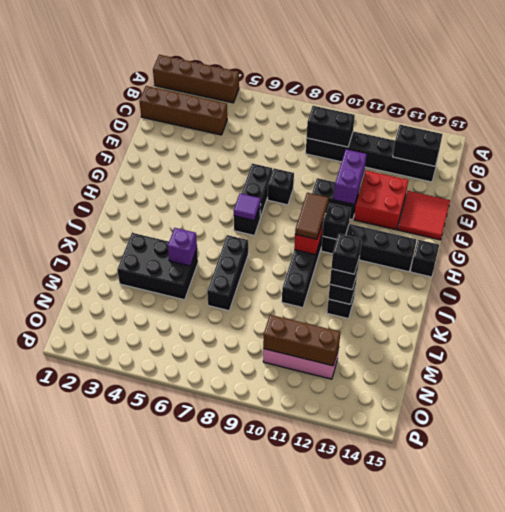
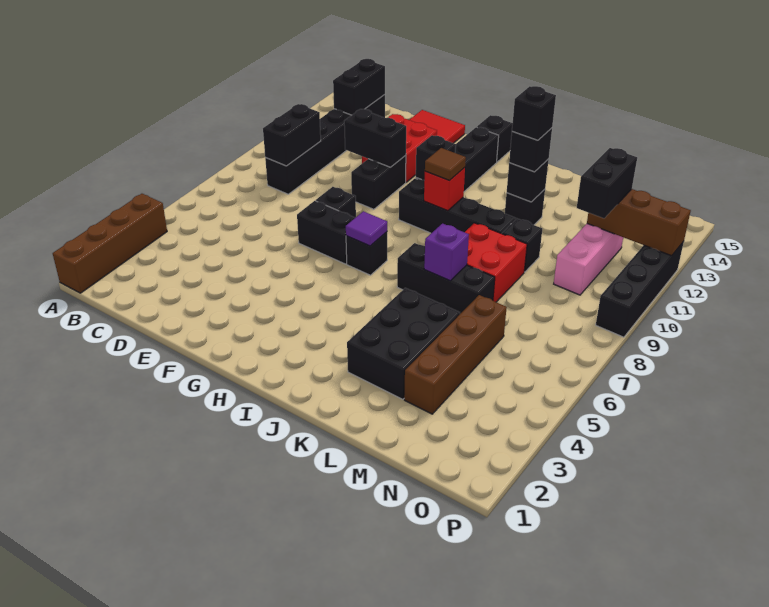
brown brick C1:C4 level 1 -> brown brick M3:M6 level 1
purple brick E11:F11 level 2 -> black brick E11:F11 level 2
brown tile H10:I10 level 3 -> brown tile I10 level 3
purple brick K5 level 2 -> purple brick K7 level 2
none -> red brick K8:L9 level 1
none -> black brick L10 level 1
brown brick N10:N12 level 2 -> brown brick N12:P12 level 2
none -> black brick N11:N12 level 3
none -> black brick P9:P12 level 1

